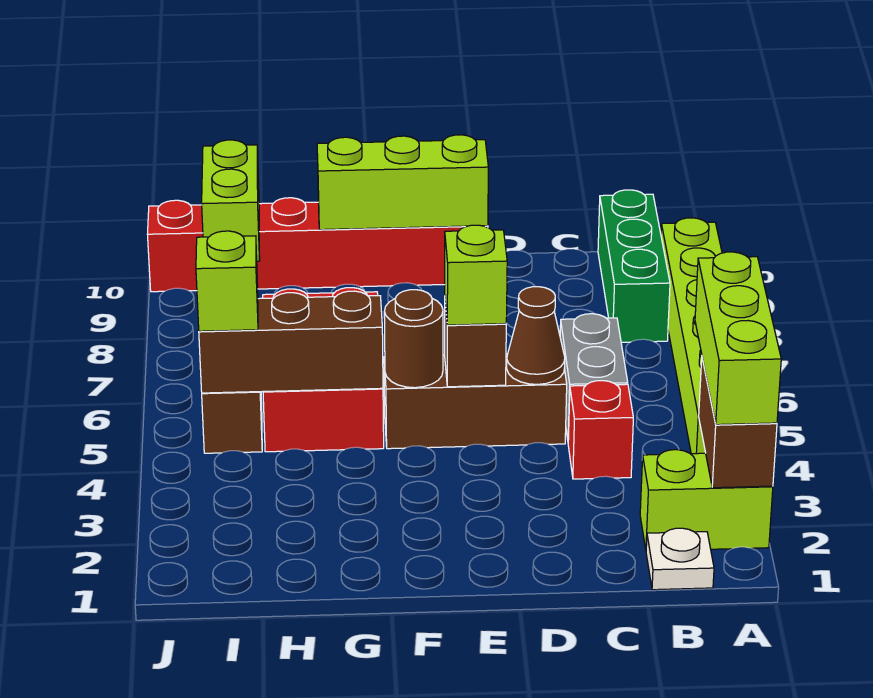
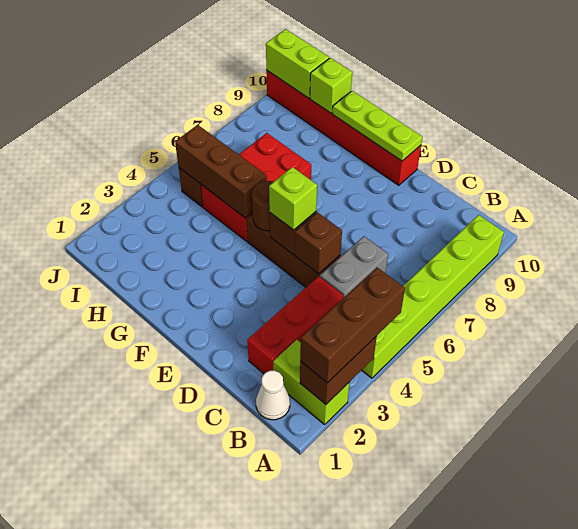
lime brick A2:A4 level 3 -> brown brick A2:A4 level 3
white plate B1 level 1 -> white cone B1 level 1
green brick B8:B10 level 1 -> none
red brick C4 level 1 -> red brick C2:C4 level 1
brown cone D5 level 2 -> brown brick D5 level 2
lime brick E10:G10 level 2 -> lime plate E10:G10 level 2
lime brick I5 level 3 -> lime brick H10 level 2
lime brick I9:I10 level 2 -> lime brick I10:J10 level 2

